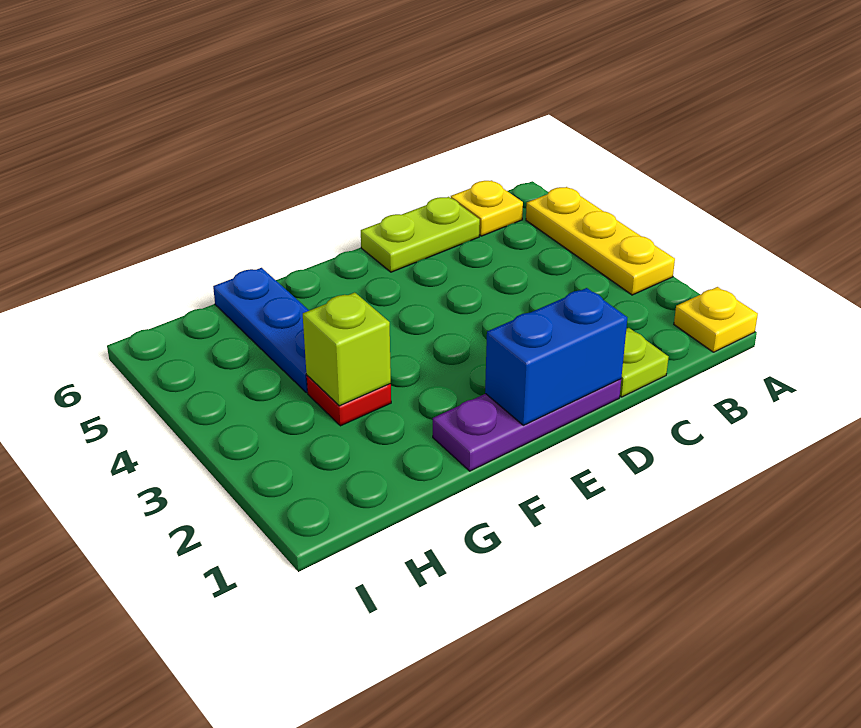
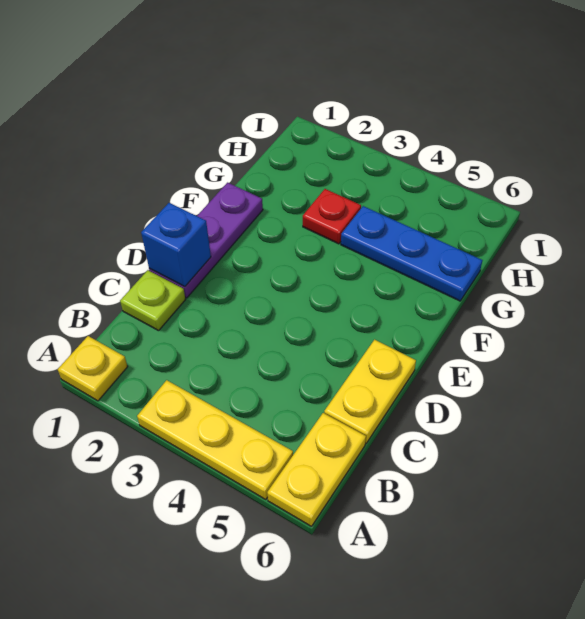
yellow plate B6 level 1 -> yellow plate A6:B6 level 1
lime plate C6:D6 level 1 -> yellow plate C6:D6 level 1
blue brick D1:E1 level 2 -> blue brick D1 level 2
lime brick G3 level 2 -> none

